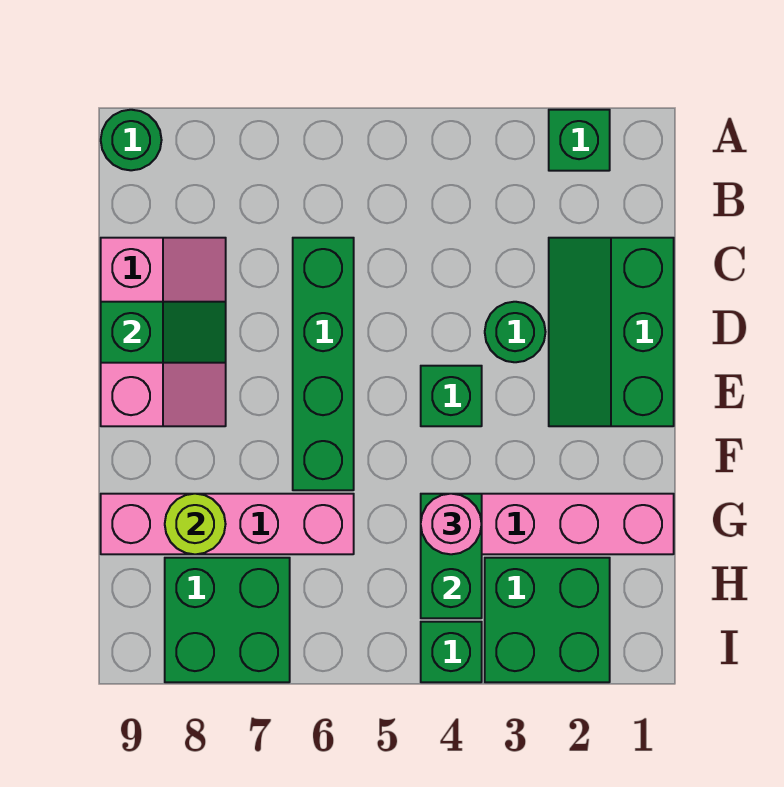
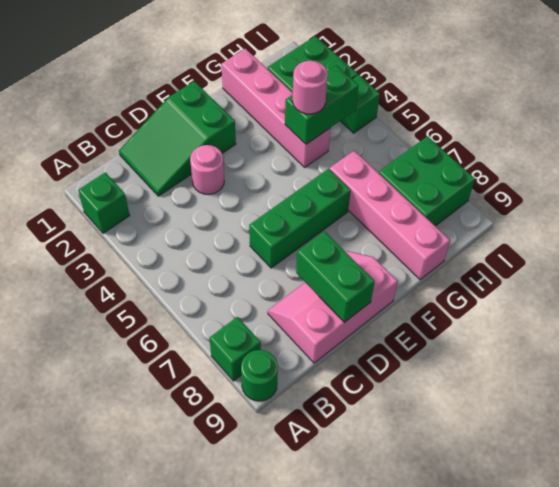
green slope C1:E2 level 1 top 1 -> green slope C1:E2 level 1 top E
green brick C6:F6 level 1 -> green brick D6:F6 level 1
green round brick D3 level 1 -> pink round brick D3 level 1
green slope D8:D9 level 2 top 9 -> green brick D8:D9 level 2
green brick E4 level 1 -> green brick A8 level 1
lime round brick G8 level 2 -> none

